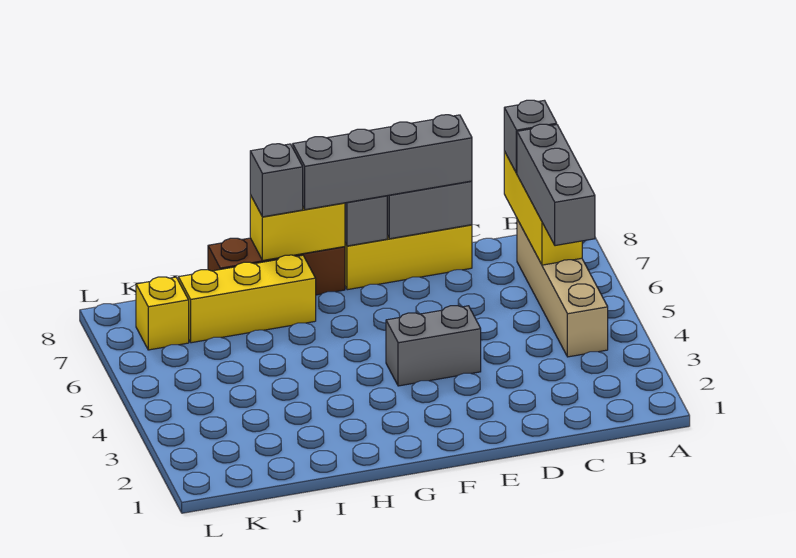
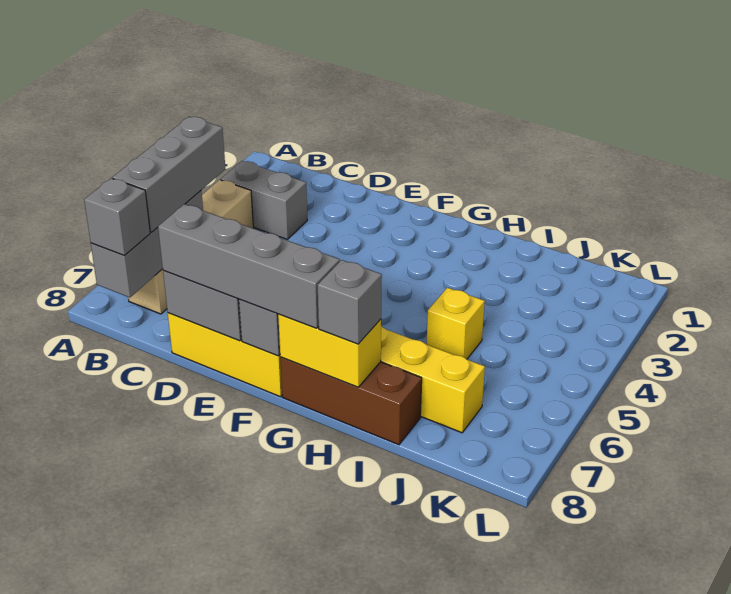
yellow brick B6:B8 level 2 -> grey brick B6:B8 level 2
grey brick E4:F4 level 1 -> grey brick B3:C3 level 1
yellow brick K7 level 1 -> yellow brick I5 level 1

